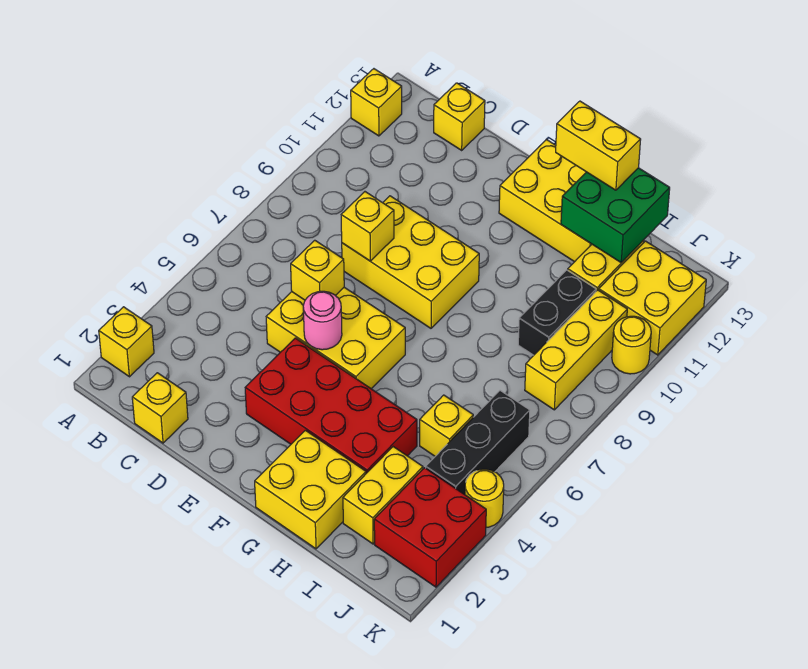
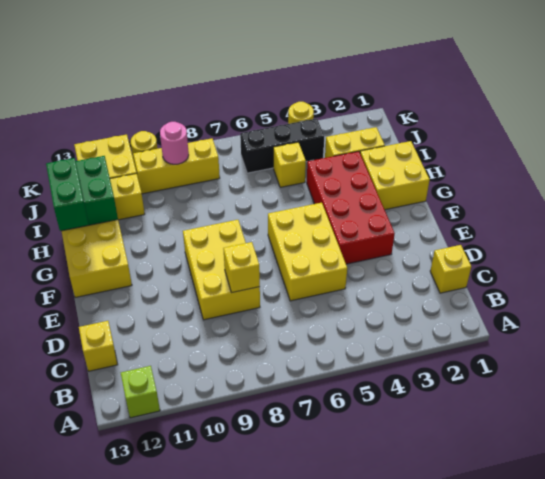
yellow brick A2 level 1 -> none
yellow brick A12 level 1 -> lime brick A12 level 1
yellow brick D6 level 2 -> none
pink round brick E5 level 2 -> pink round brick J9 level 2
yellow brick G13:H13 level 3 -> green brick G13:H13 level 3
black brick I9:I10 level 1 -> none
red brick J2:K3 level 1 -> none

